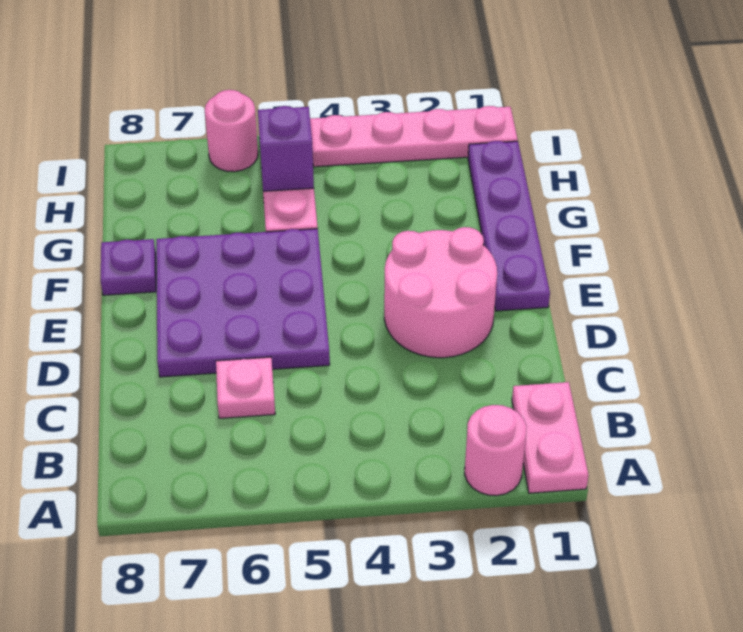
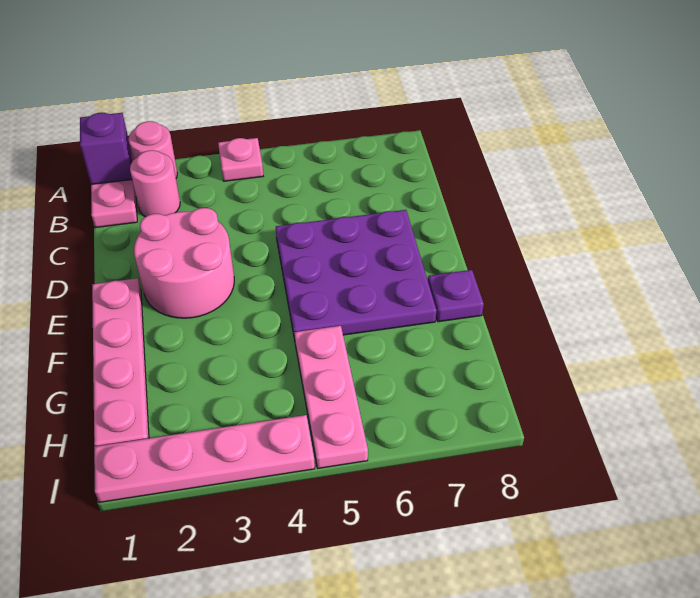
pink plate C6 level 1 -> pink plate A4 level 1
purple plate E1:H1 level 1 -> pink plate E1:H1 level 1
purple brick H5 level 2 -> purple brick A1 level 2
pink round brick I6 level 1 -> pink round brick B2 level 1

